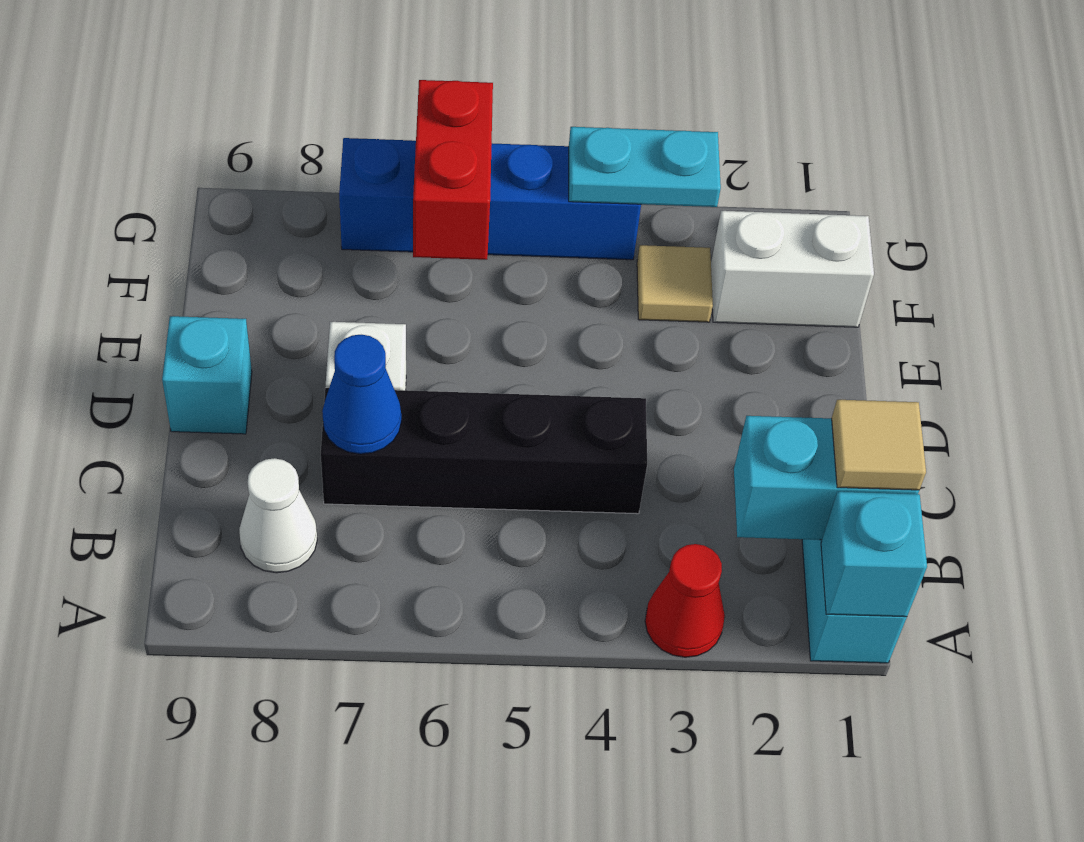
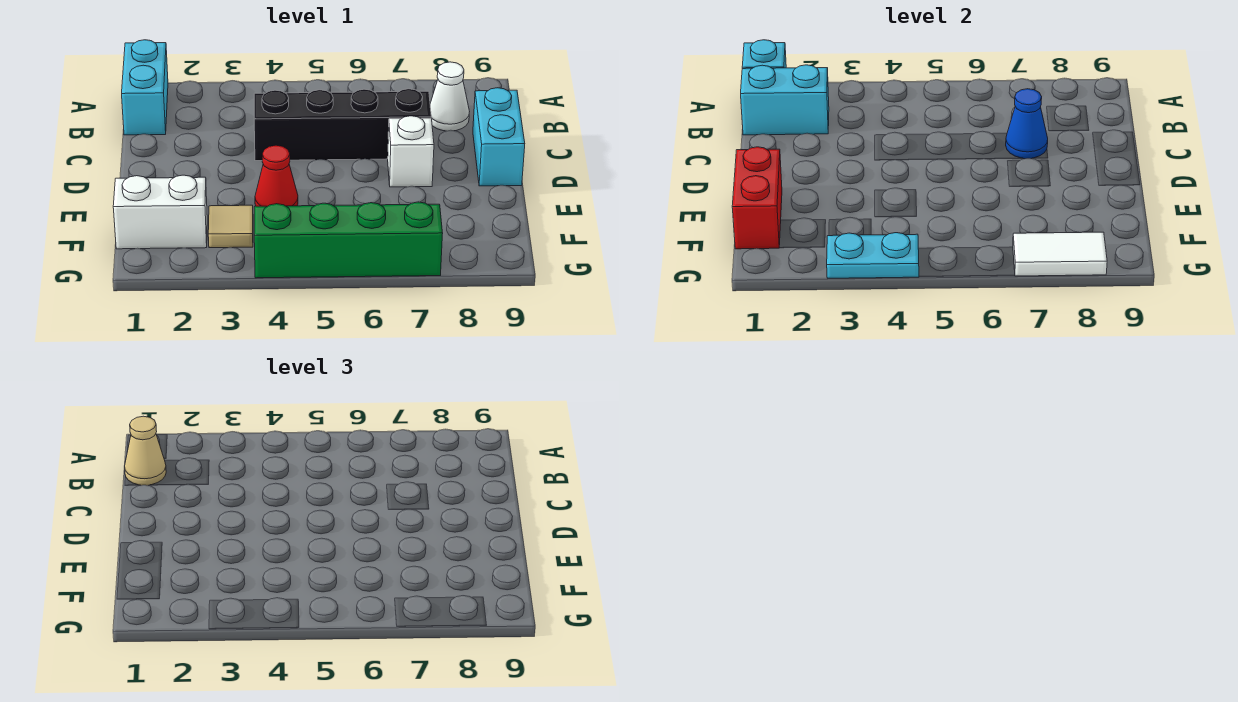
red cone A3 level 1 -> red cone E4 level 1
tan tile B1 level 3 -> tan cone B1 level 3
cyan brick D9 level 1 -> cyan brick C9:D9 level 1
red brick F6:G6 level 2 -> red brick E1:F1 level 2
blue brick G4:G7 level 1 -> green brick G4:G7 level 1
none -> white tile G7:G8 level 2

